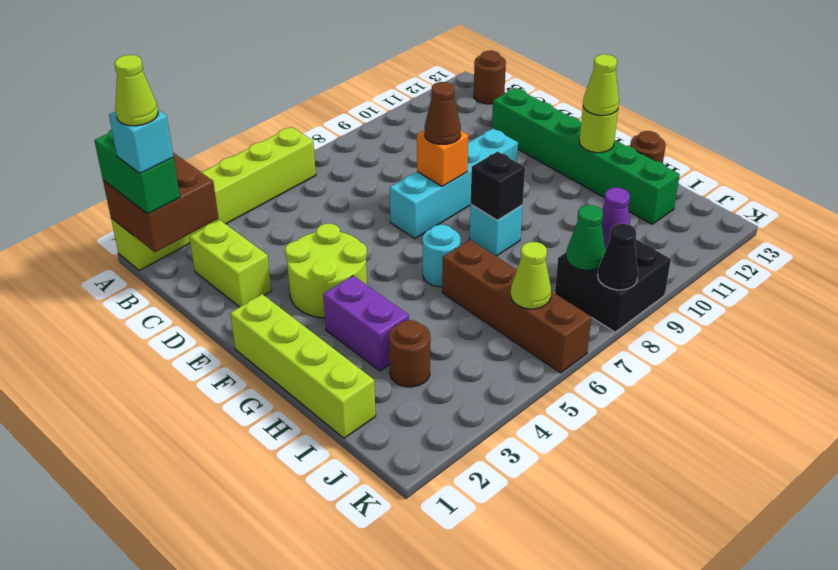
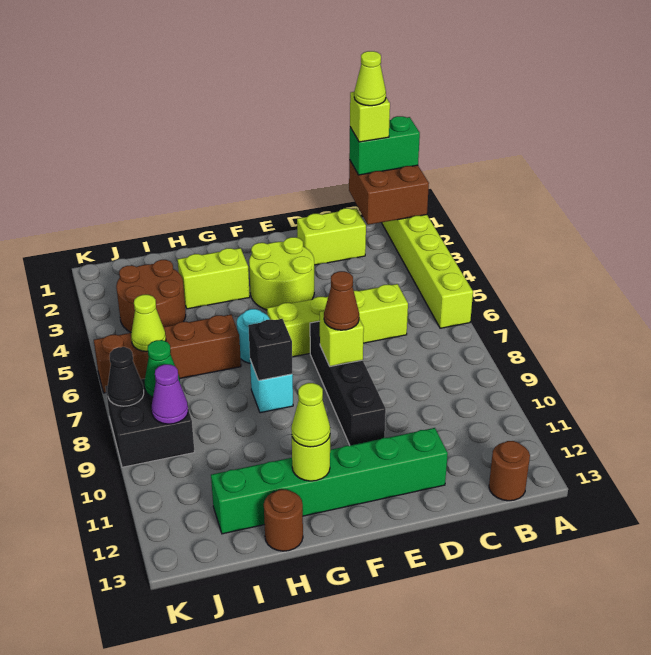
cyan brick B1 level 4 -> lime brick B1 level 4
cyan brick E7:E10 level 1 -> black brick E7:E10 level 1
orange brick E8 level 2 -> lime brick E8 level 2
lime brick F1:I1 level 1 -> lime brick C6:F6 level 1
purple brick G3:H3 level 1 -> lime brick G3:H3 level 1
brown round brick I3 level 1 -> brown round brick I3:J4 level 1

